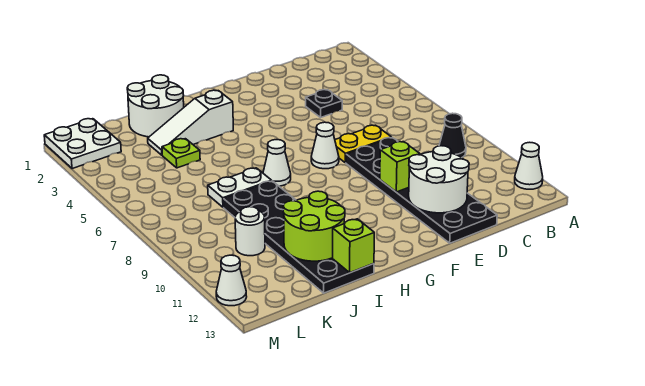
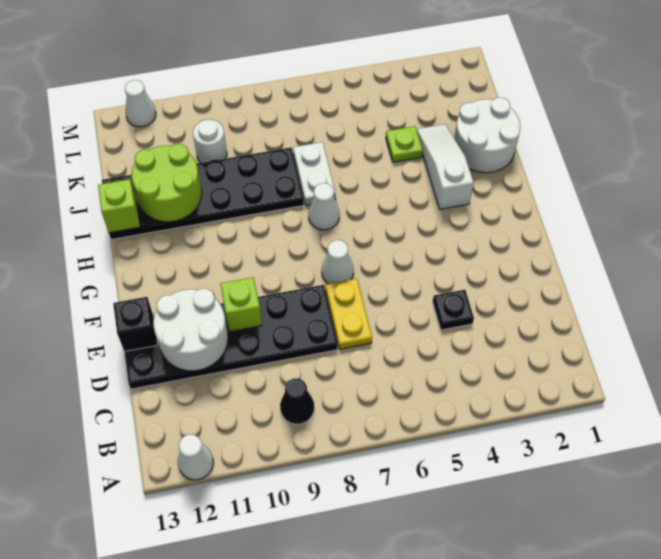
none -> black brick E13 level 2
white plate L1:M2 level 1 -> none

